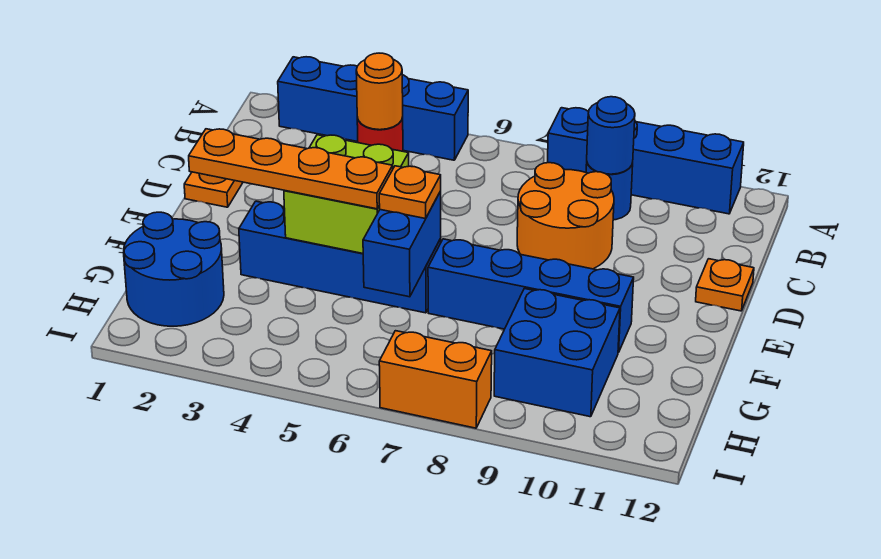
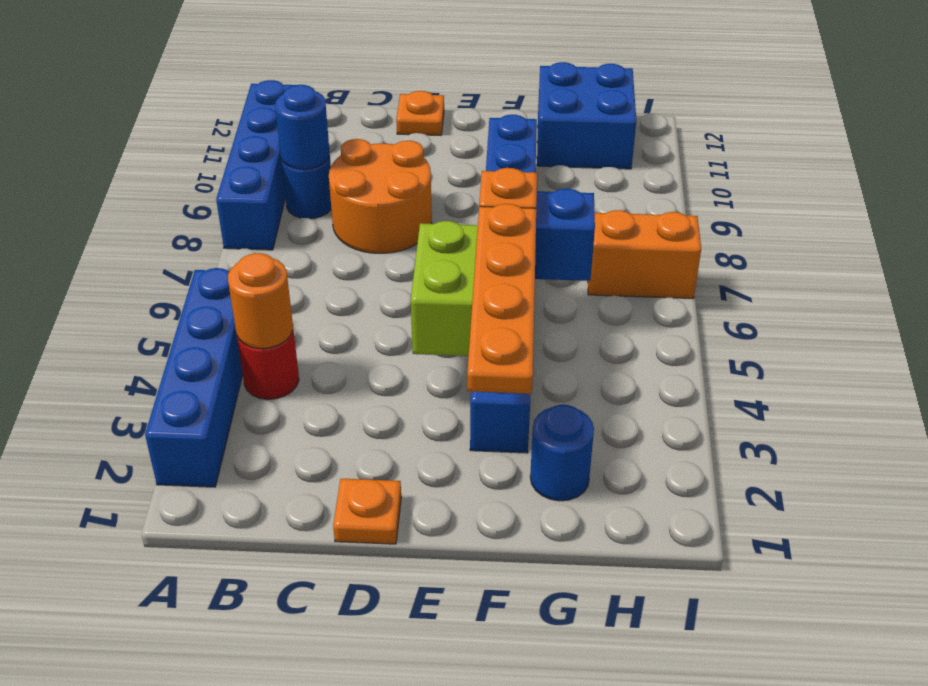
blue round brick G1:H2 level 1 -> blue round brick G2 level 1
blue brick G9:H10 level 1 -> blue brick G11:H12 level 1
orange brick I7:I8 level 1 -> orange brick H7:I7 level 1

